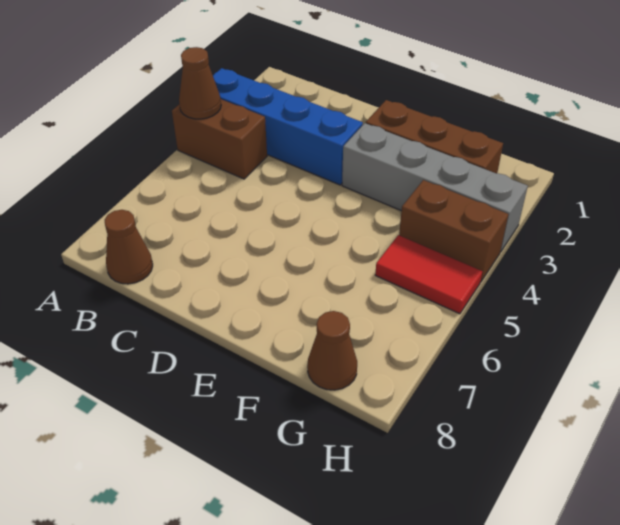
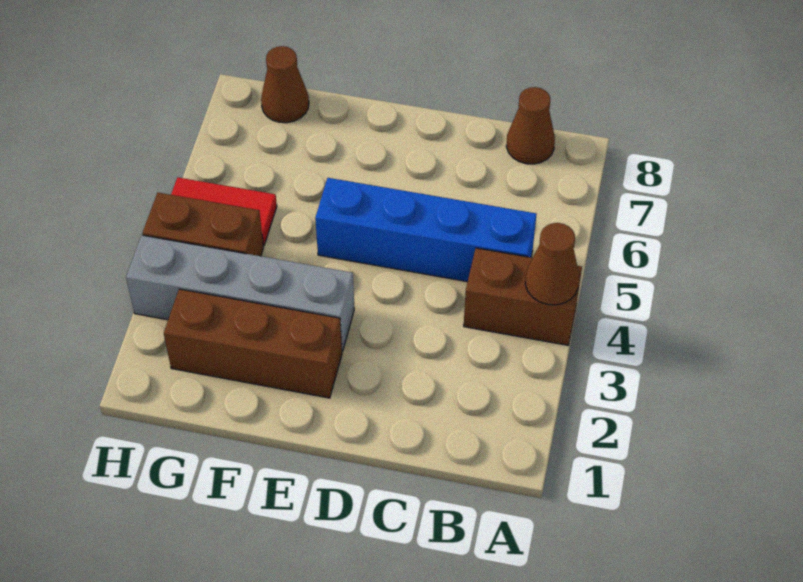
blue brick A3:D3 level 1 -> blue brick B5:E5 level 1

